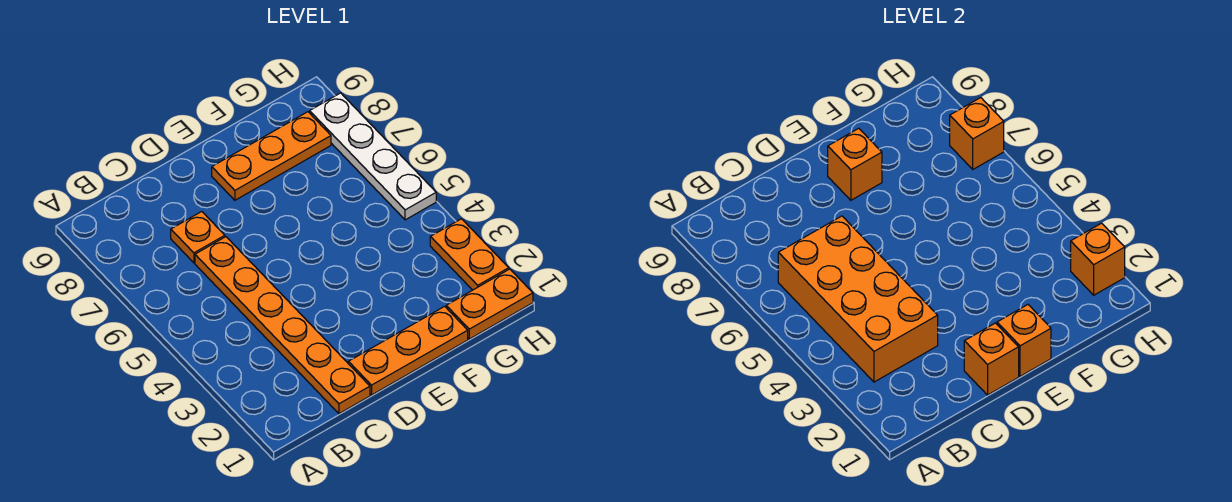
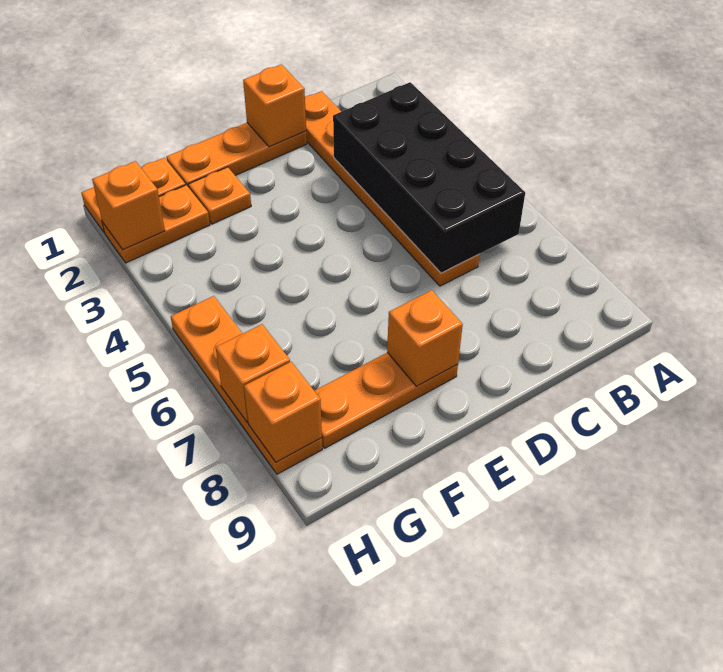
orange brick B3:C6 level 2 -> black brick B3:C6 level 2
orange plate C7 level 1 -> orange plate F2 level 1
orange brick E1 level 2 -> orange brick H8 level 2
orange plate H2:H3 level 1 -> orange plate G2:H2 level 1
white plate H5:H8 level 1 -> orange plate H5:H8 level 1

